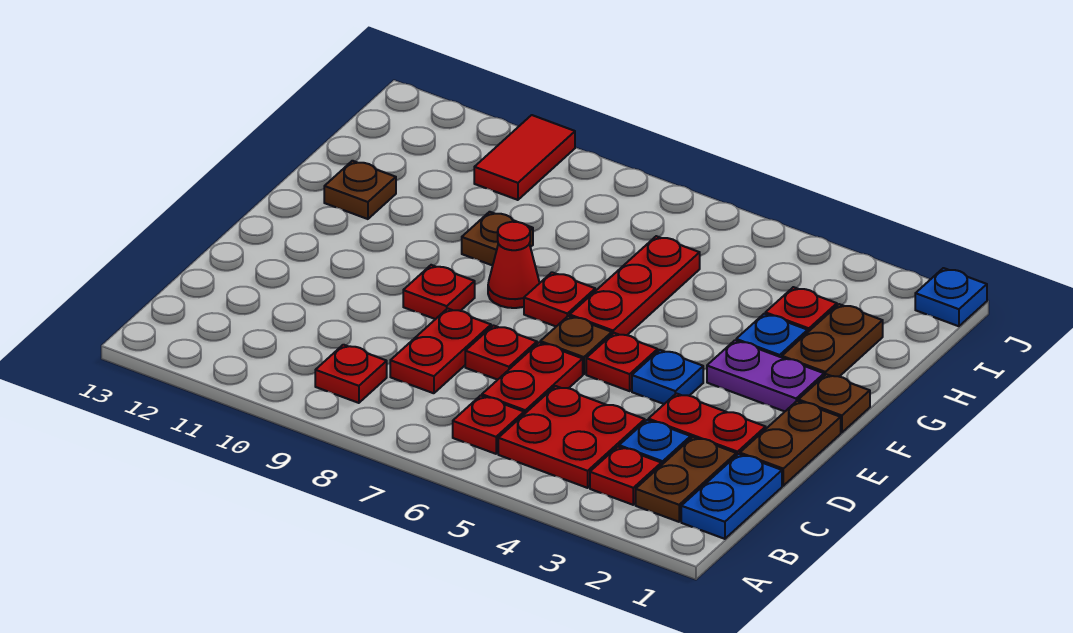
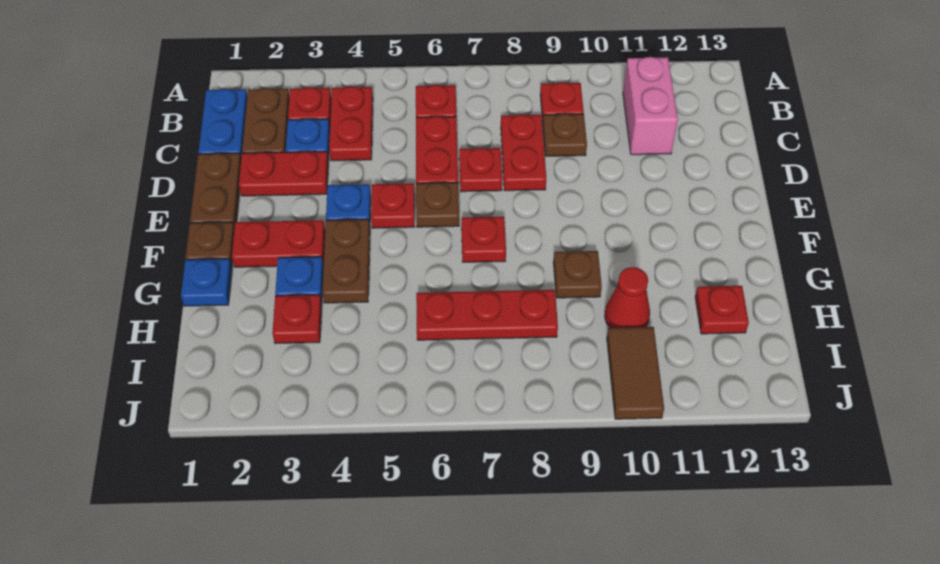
red plate B4:C5 level 1 -> red plate B4:C4 level 1
none -> pink brick B11:C11 level 1
red plate E9 level 1 -> red plate H12 level 1
purple plate F2:F3 level 1 -> red plate F2:F3 level 1
red plate F6:H6 level 1 -> red plate H6:H8 level 1
red cone F8 level 1 -> red cone H10 level 1
brown plate G2:H2 level 1 -> brown plate F4:G4 level 1
brown plate G12 level 1 -> brown plate C9 level 1
red tile I10:J10 level 1 -> brown tile I10:J10 level 1
blue plate J1 level 1 -> blue plate G1 level 1

